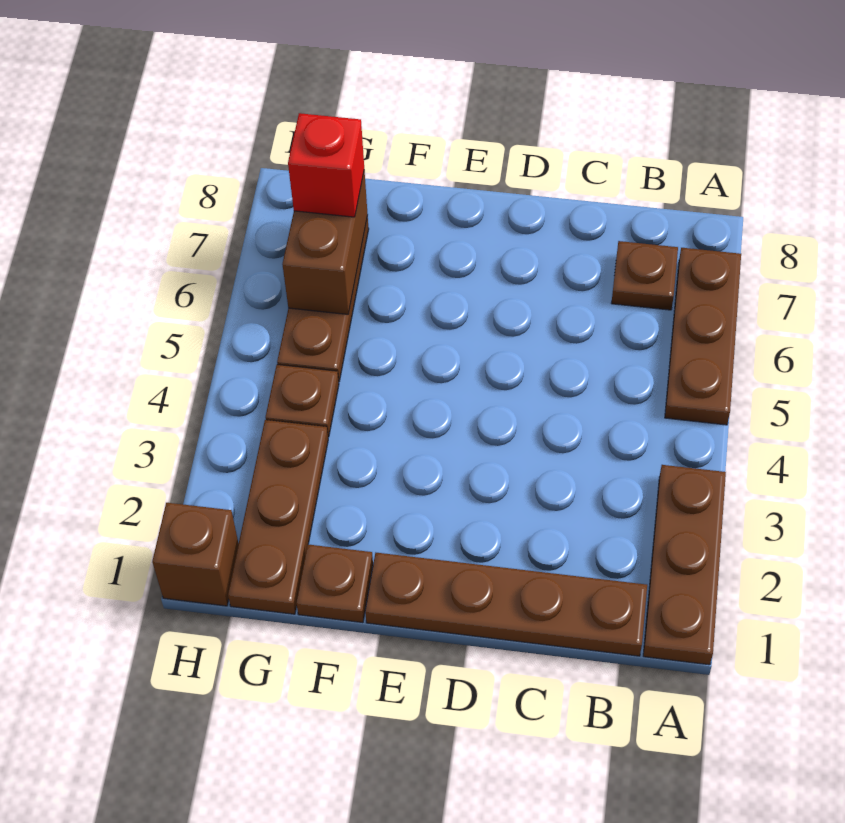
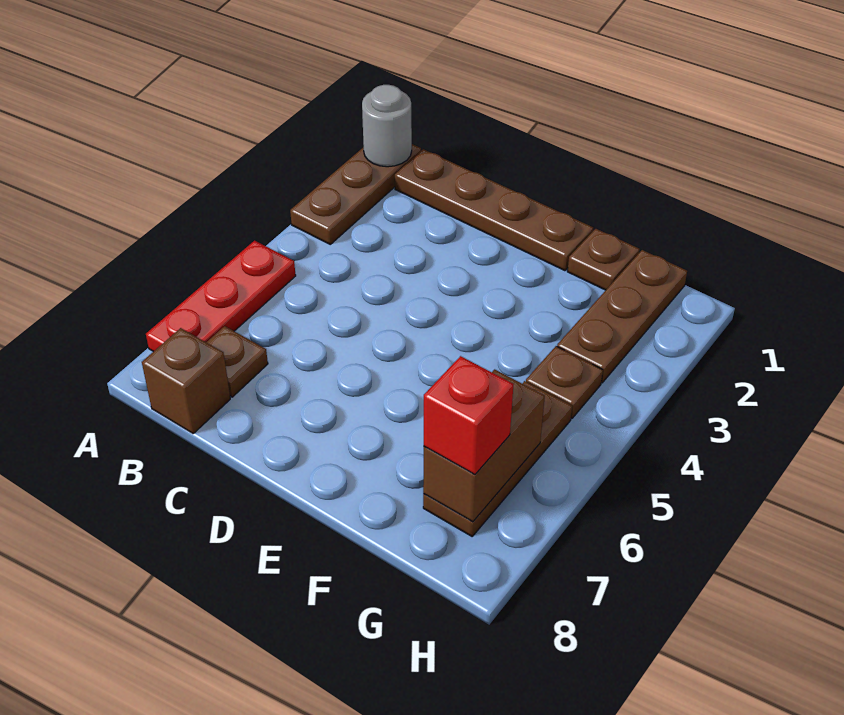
none -> grey round brick A1 level 2
brown plate A5:A7 level 1 -> red plate A5:A7 level 1
brown brick H1 level 1 -> brown brick B8 level 1

